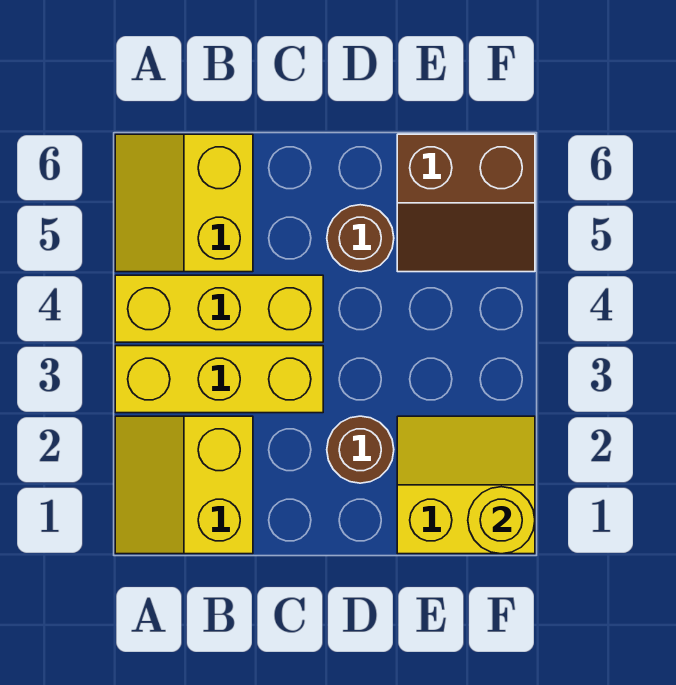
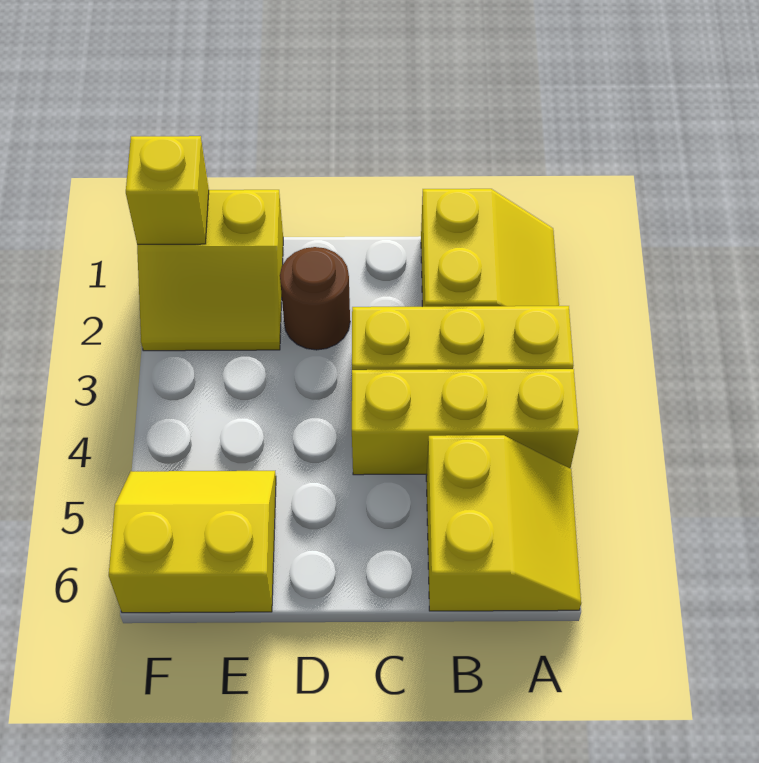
brown round brick D5 level 1 -> none
brown slope E5:F6 level 1 top 6 -> yellow slope E5:F6 level 1 top 6
yellow round brick F1 level 2 -> yellow brick F1 level 2

